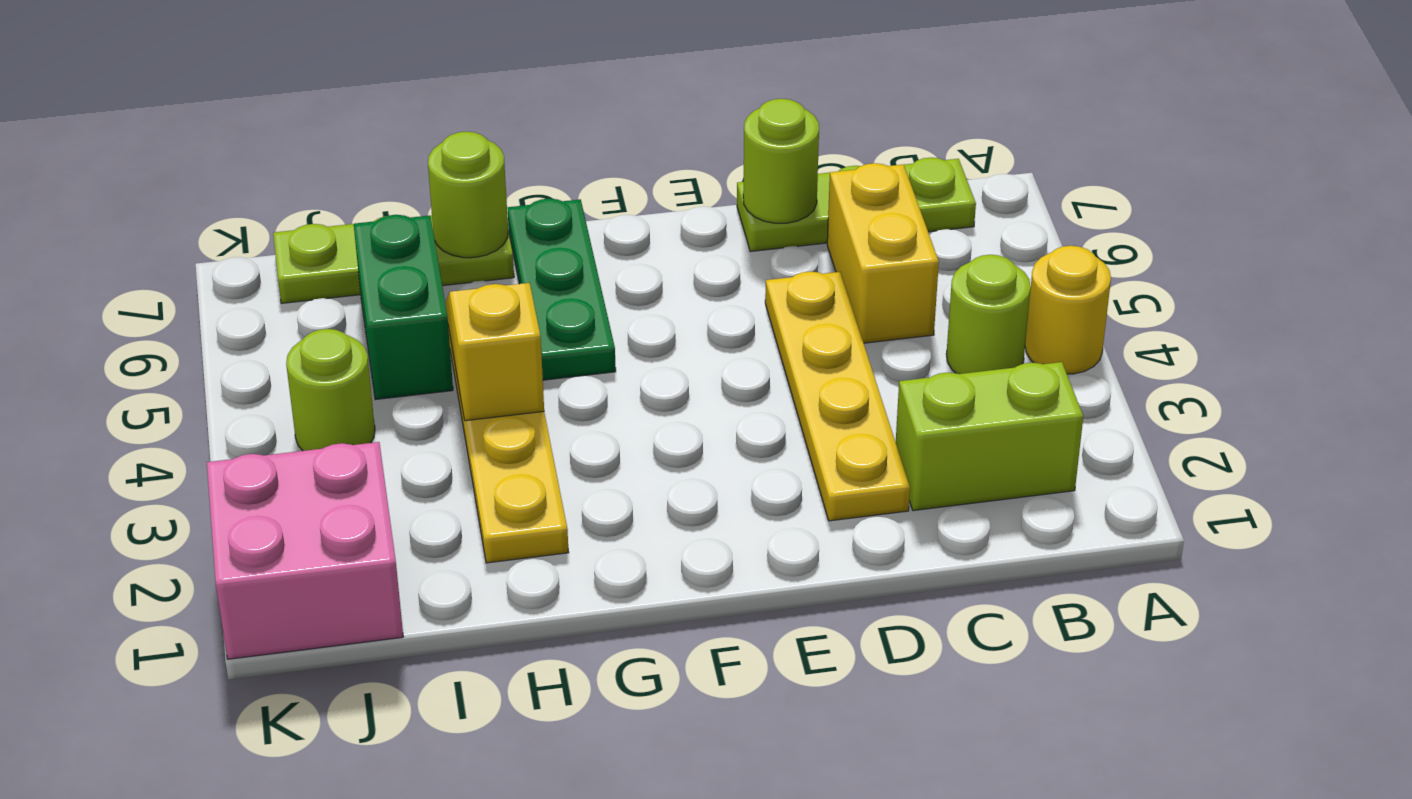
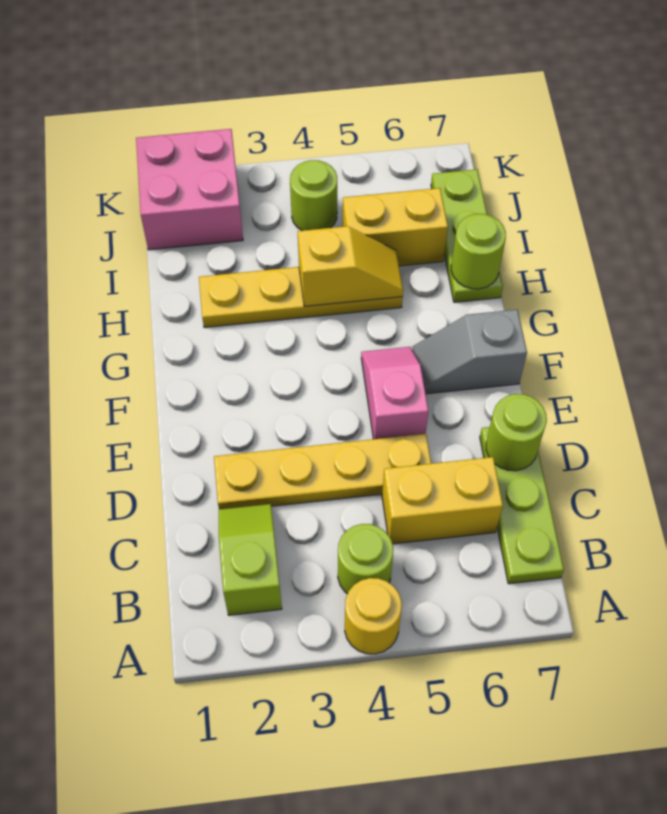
lime brick B2:C2 level 1 -> lime slope B2:C2 level 1 top B
none -> pink slope E5:F5 level 1 top E
none -> grey slope F6:F7 level 1 top 7
green plate G5:G7 level 1 -> none
green brick I5:I6 level 1 -> yellow brick I5:I6 level 1

